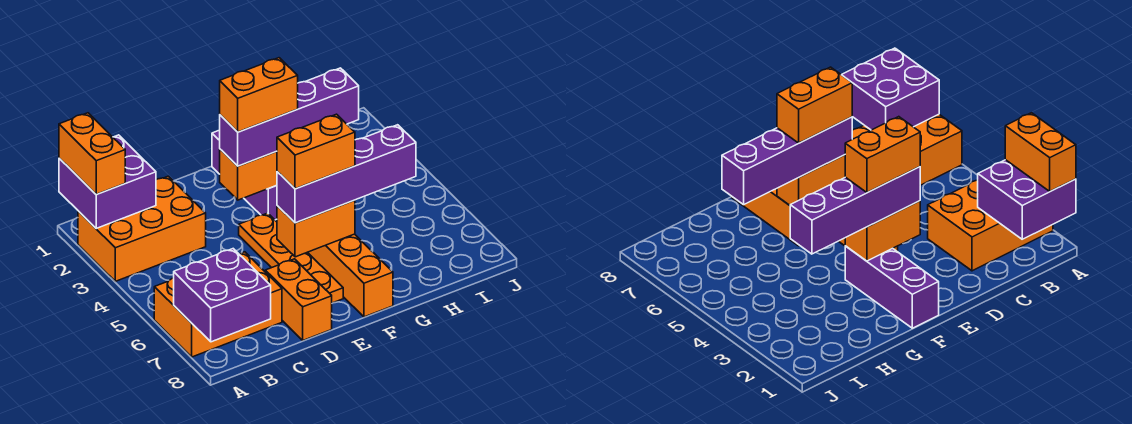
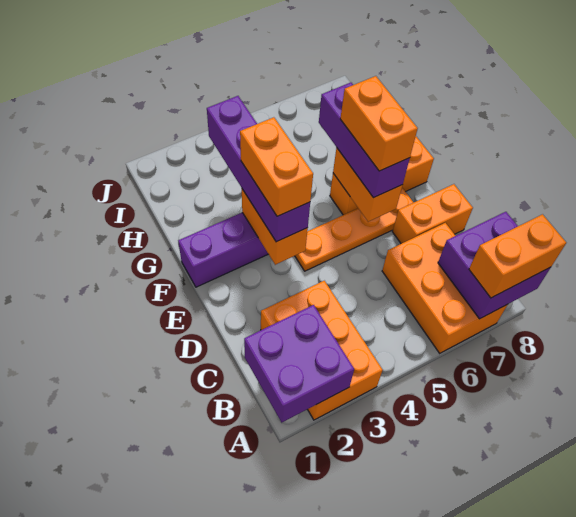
orange brick A1:A2 level 3 -> orange brick A7:A8 level 3
purple brick E6:H6 level 3 -> purple brick E6:G6 level 3

